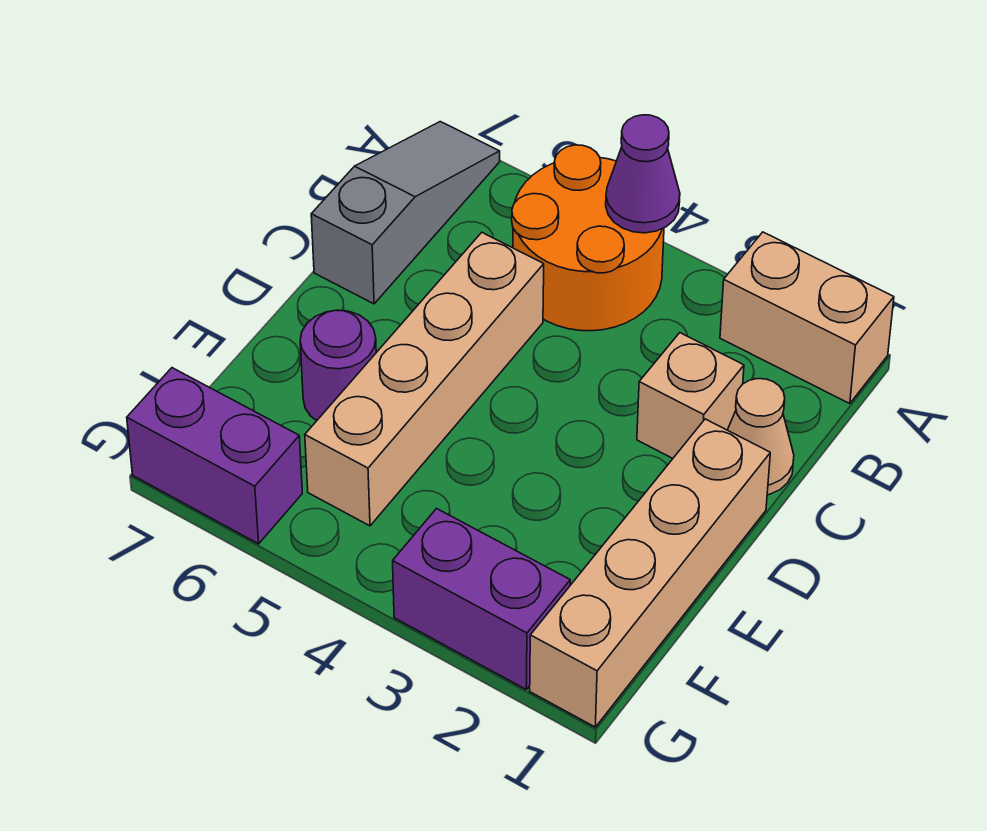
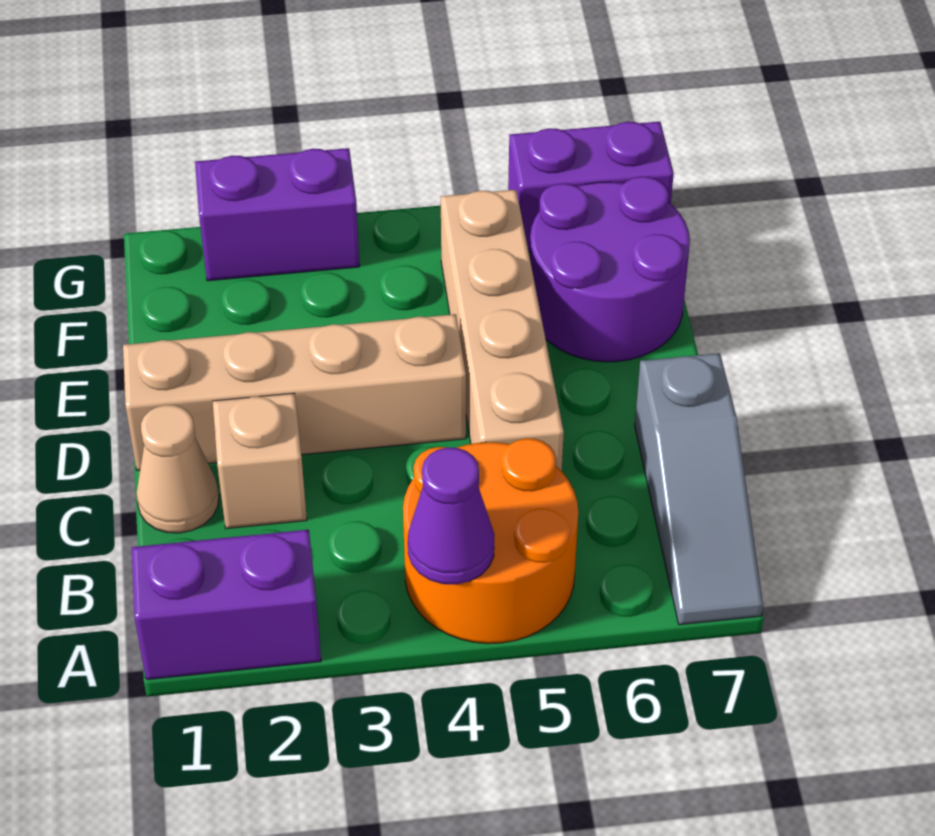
tan brick A1:A2 level 1 -> purple brick A1:A2 level 1
tan brick D1:G1 level 1 -> tan brick D1:D4 level 1
purple round brick E6 level 1 -> purple round brick E6:F7 level 1

